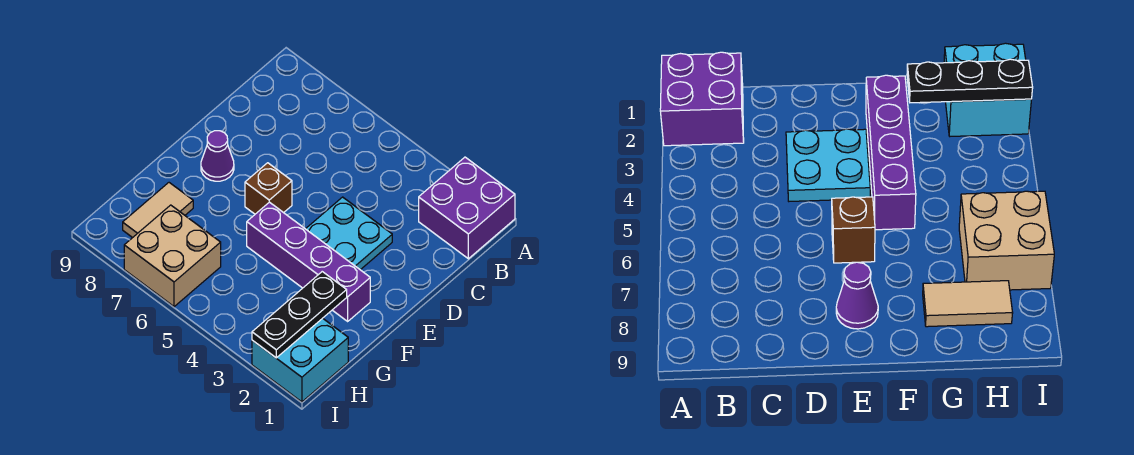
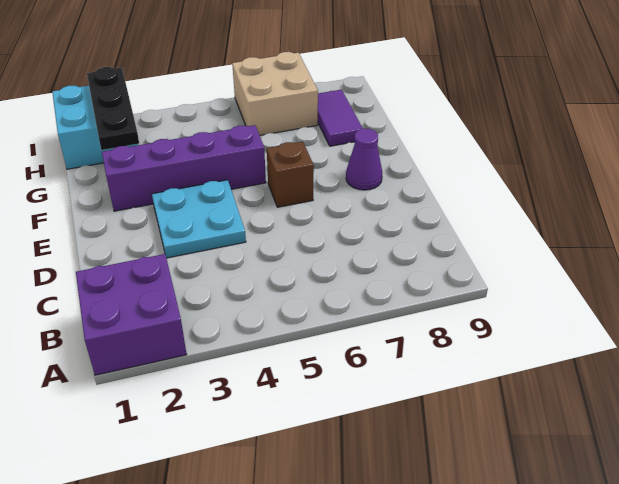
tan tile G8:H8 level 1 -> purple tile G8:H8 level 1

